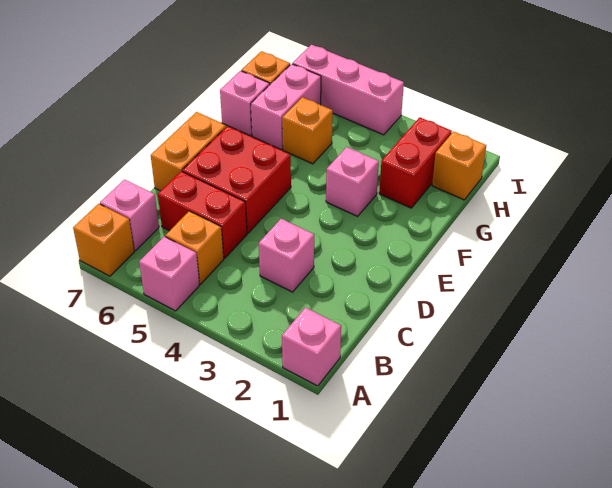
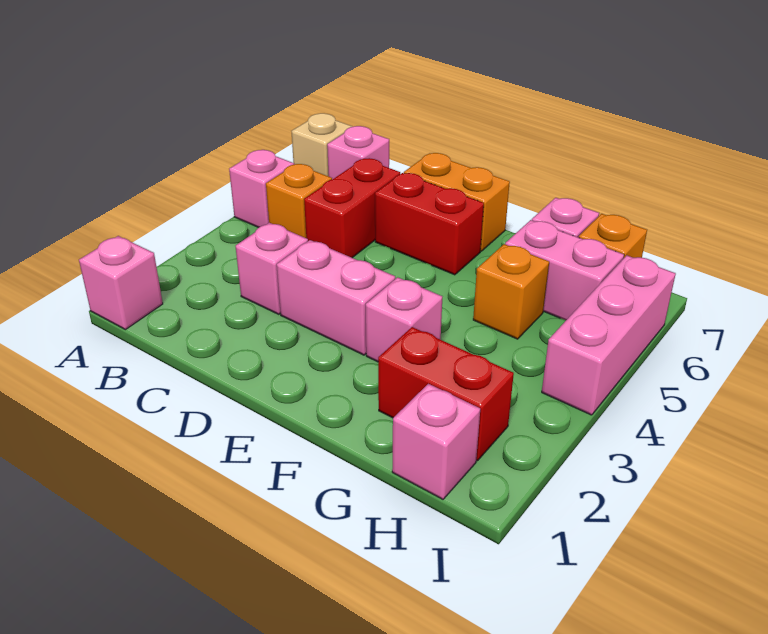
orange brick A7 level 1 -> tan brick A7 level 1
none -> pink brick D3:E3 level 1
red brick D5:E6 level 1 -> red brick D6:E6 level 1
orange brick H1 level 1 -> pink brick H1 level 1

